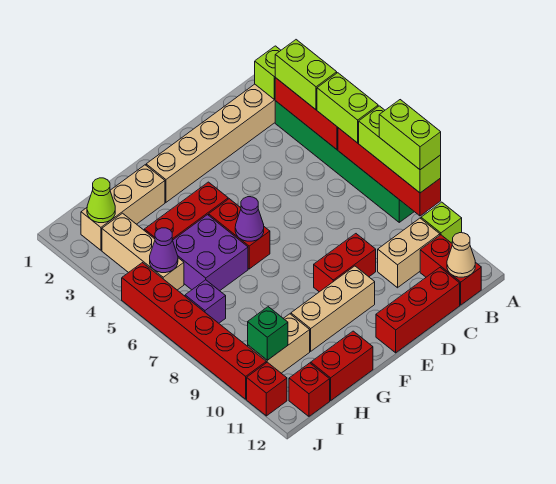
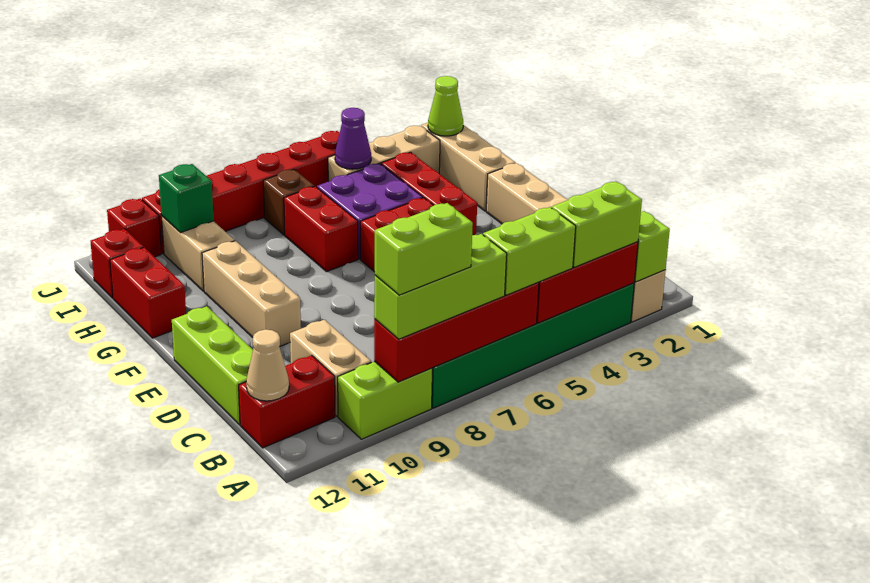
lime brick A10 level 1 -> lime brick A9:A10 level 1
red brick C12:E12 level 1 -> lime brick C12:E12 level 1
red brick D9:E9 level 1 -> red brick G7:H7 level 1
purple cone F6 level 2 -> none
purple brick I7 level 1 -> brown brick I7 level 1

